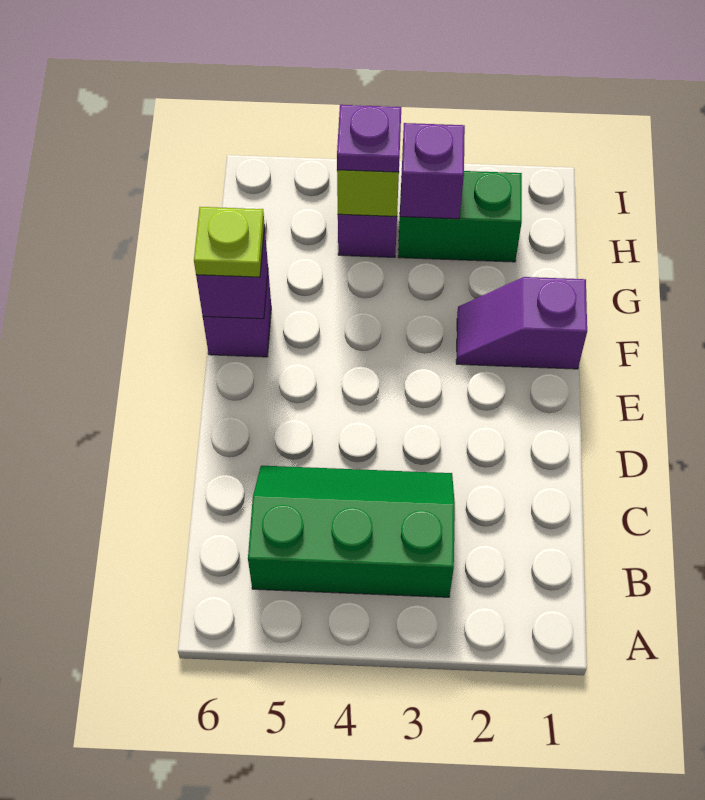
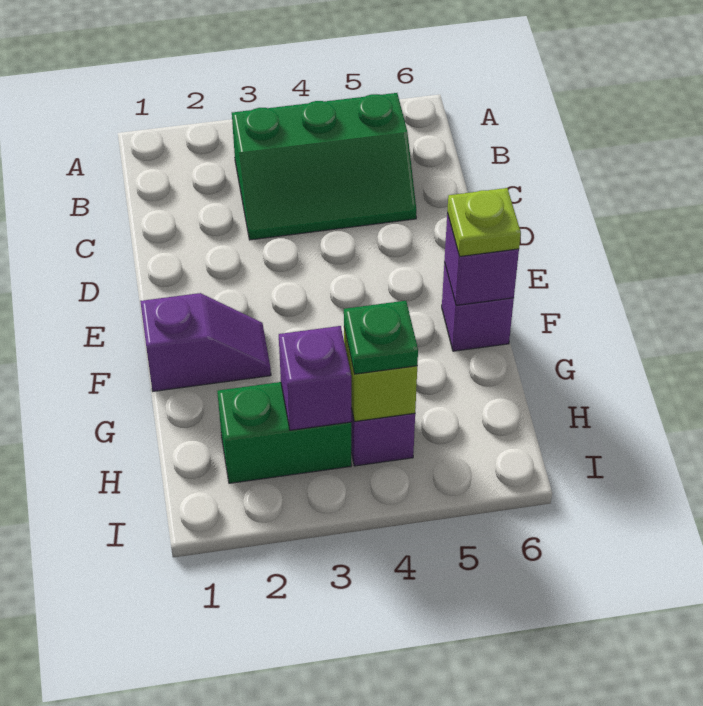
purple plate H4 level 3 -> green plate H4 level 3

